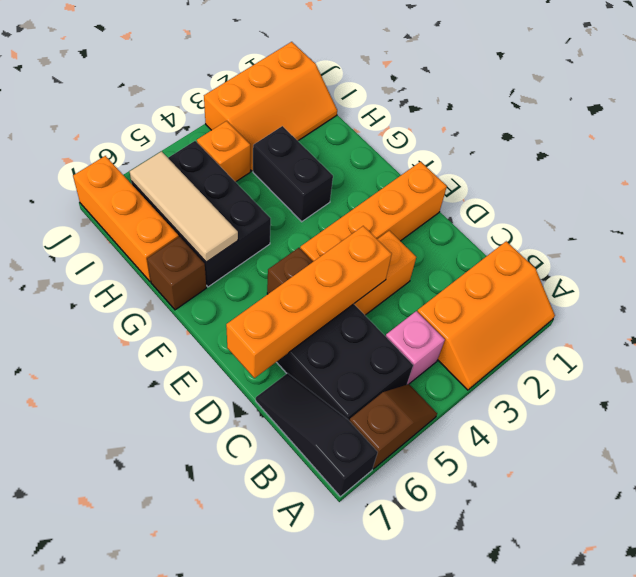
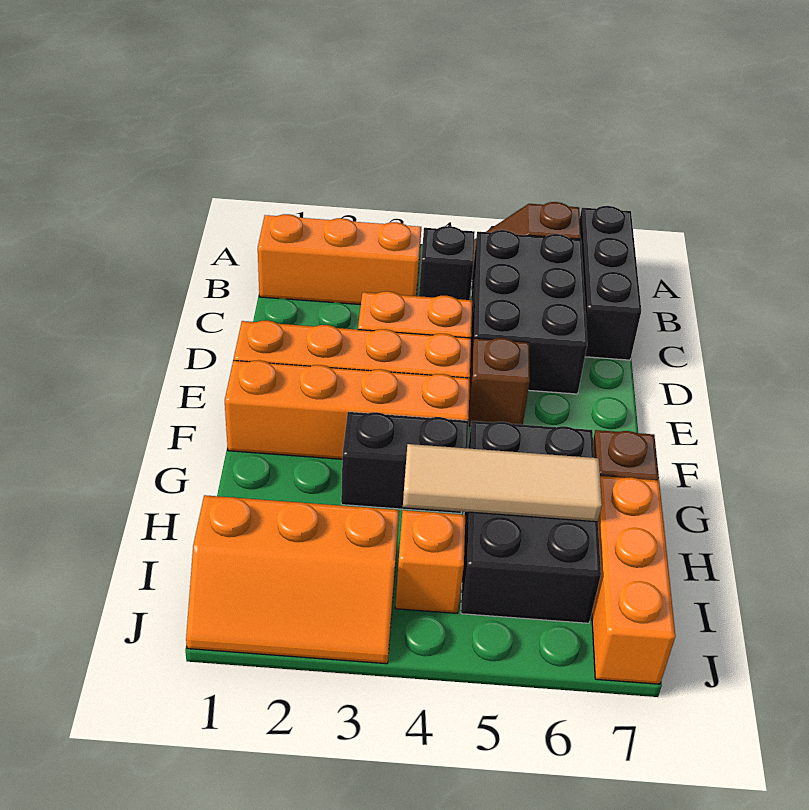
black slope A7:C7 level 1 top A -> black brick A7:C7 level 1
pink brick B4 level 1 -> black brick B4 level 1
orange brick D4:D7 level 2 -> orange brick F1:F4 level 1
black brick G3:H3 level 1 -> black brick G3:G4 level 1
tan tile G6:I6 level 2 -> tan tile H4:H6 level 2
orange slope I1:J3 level 1 top J -> orange slope I1:J3 level 1 top I

